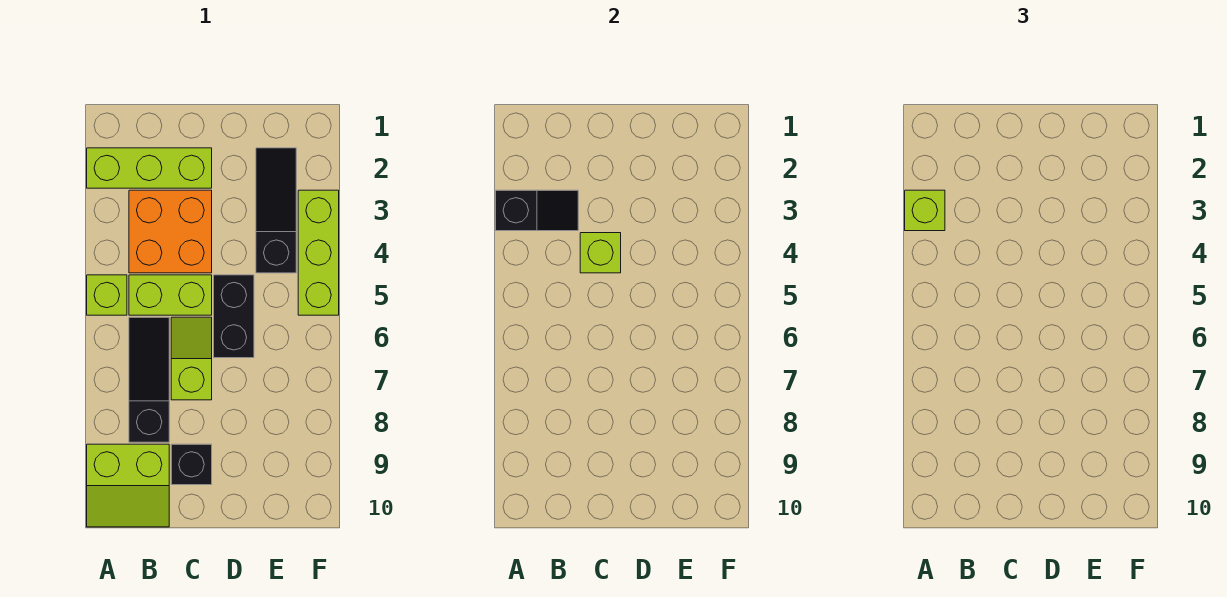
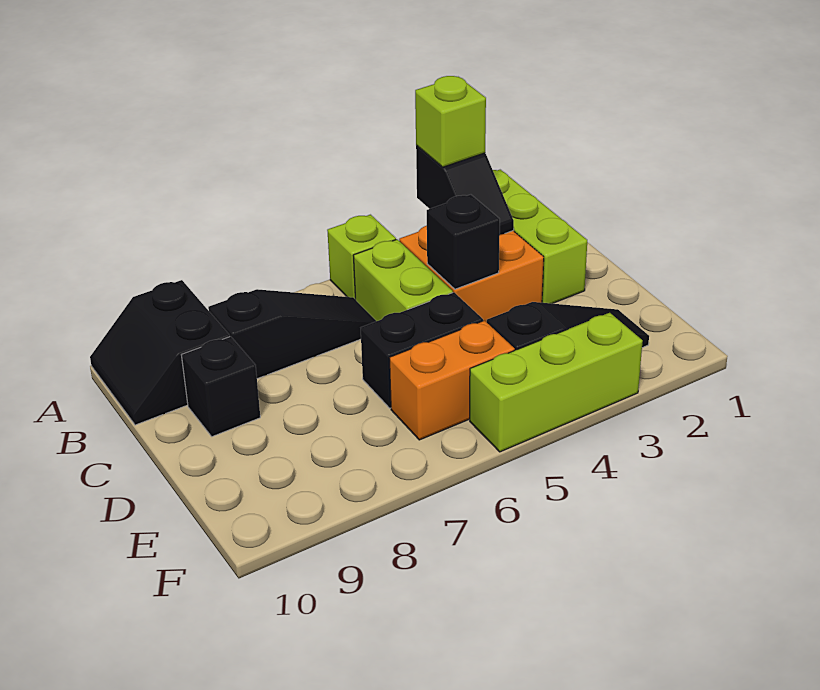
lime slope A9:B10 level 1 top 9 -> black slope A9:B10 level 1 top 9
lime brick C4 level 2 -> black brick C4 level 2
lime slope C6:C7 level 1 top 7 -> none
none -> orange brick E5:E6 level 1

